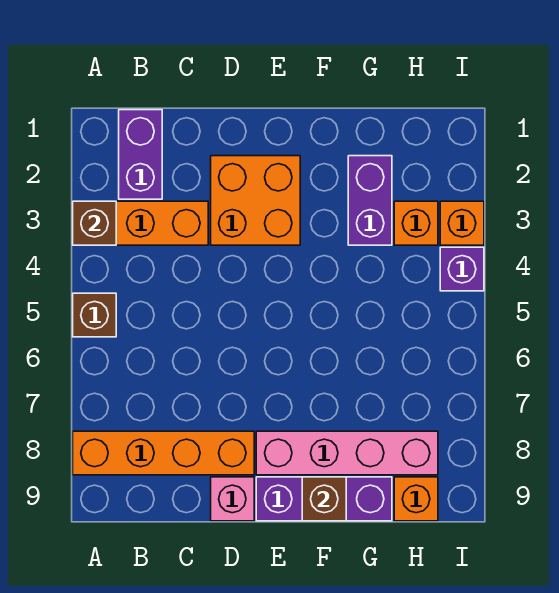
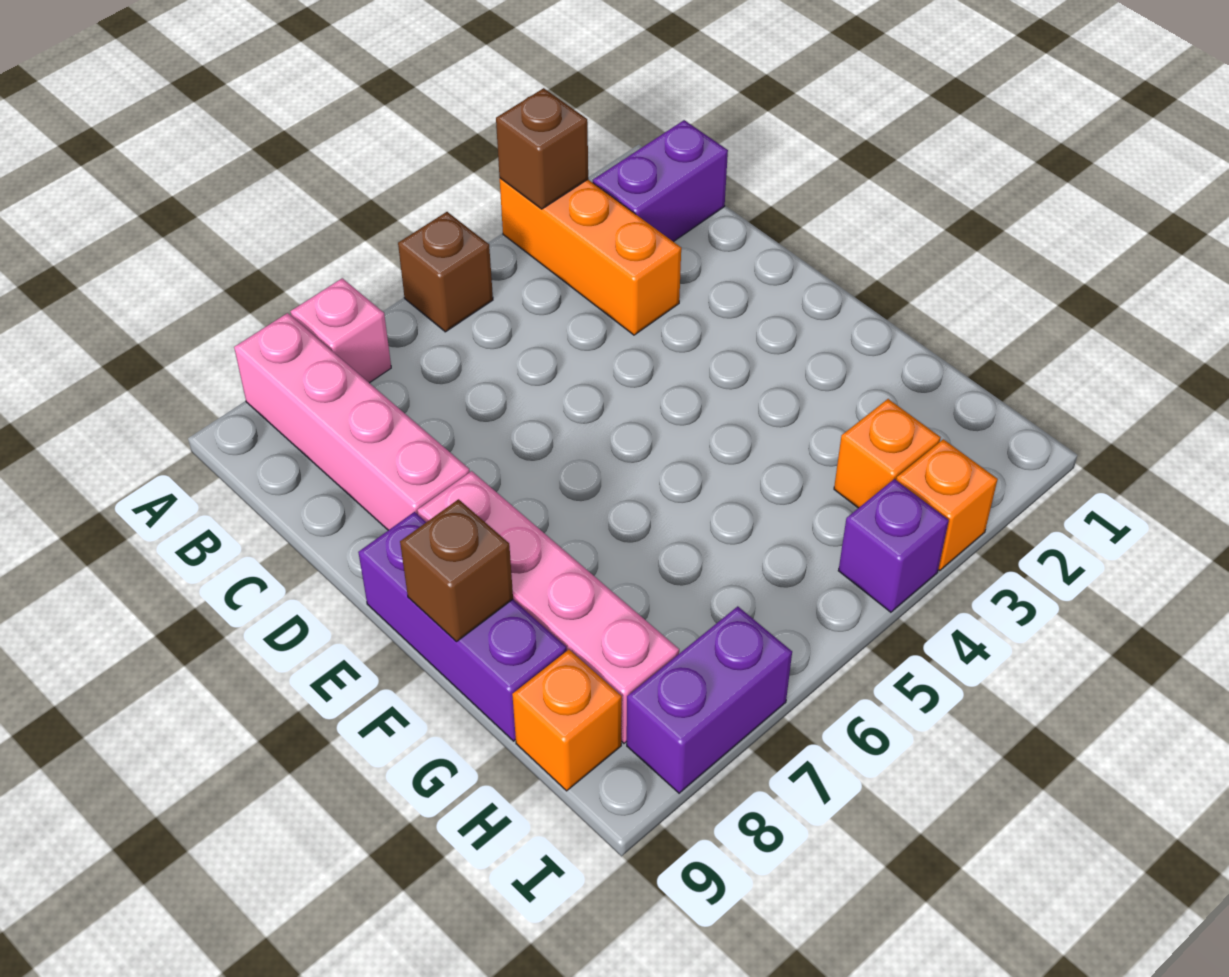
orange brick A8:D8 level 1 -> pink brick A8:D8 level 1
orange brick D2:E3 level 1 -> none
pink brick D9 level 1 -> pink brick A7 level 1
purple brick G2:G3 level 1 -> purple brick I7:I8 level 1

